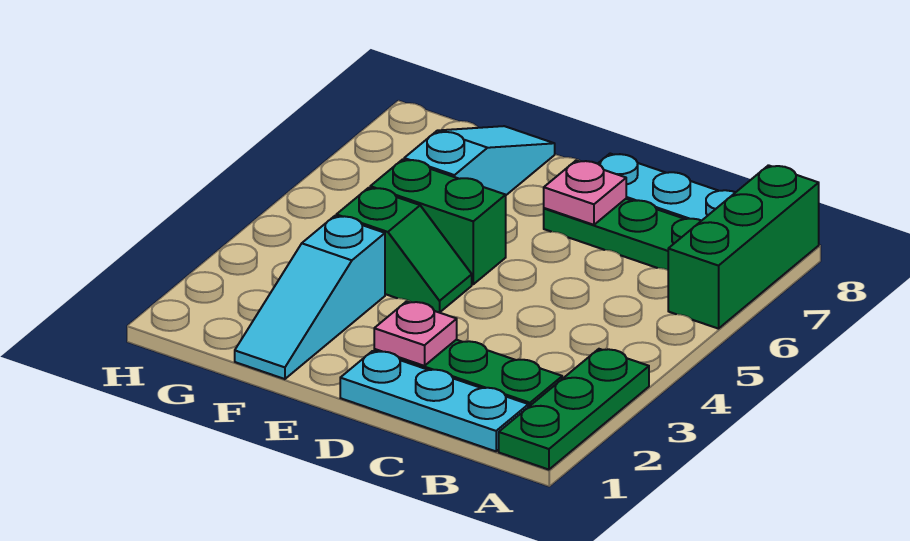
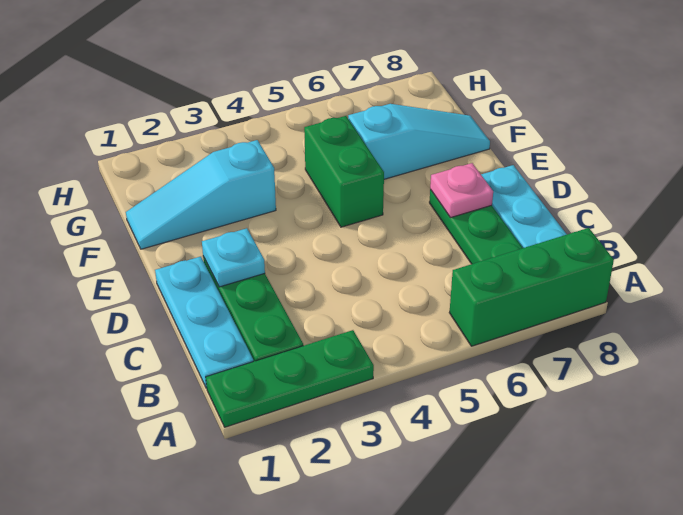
pink plate D2 level 2 -> cyan plate D2 level 2
green slope E4:F4 level 1 top F -> none

